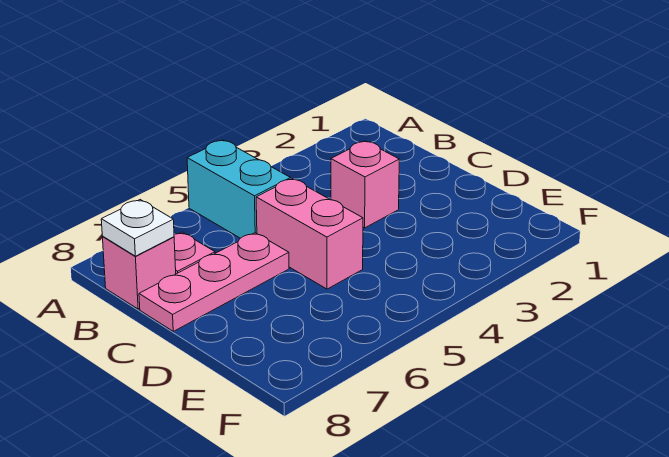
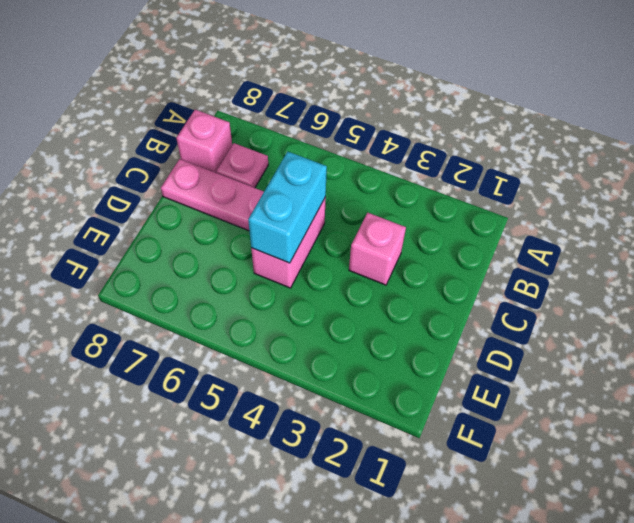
cyan brick A5:B5 level 1 -> cyan brick C5:D5 level 2
white plate B8 level 2 -> none

